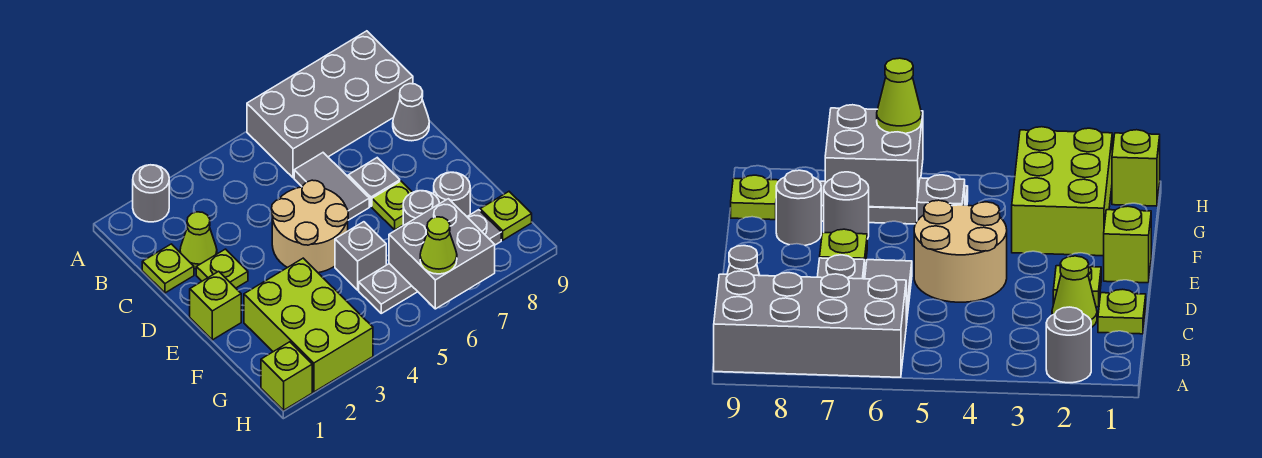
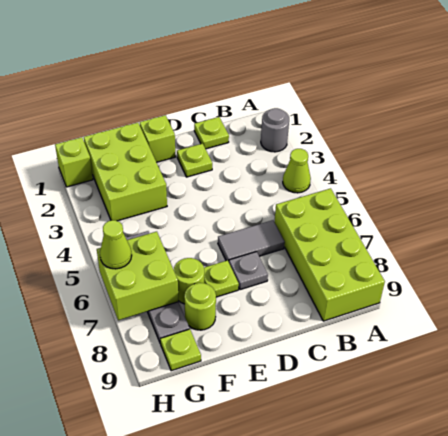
grey brick A6:B9 level 1 -> lime brick A6:B9 level 1
lime cone C2 level 1 -> lime cone A4 level 1
grey cone C9 level 1 -> none
tan round brick D4:E5 level 1 -> none
lime brick F2:H3 level 1 -> lime brick F1:G3 level 1
grey brick F5 level 1 -> none
grey round brick F7 level 1 -> lime round brick F7 level 1
grey round brick F8 level 1 -> lime round brick F8 level 1
grey brick G6:H7 level 2 -> lime brick G6:H7 level 2

